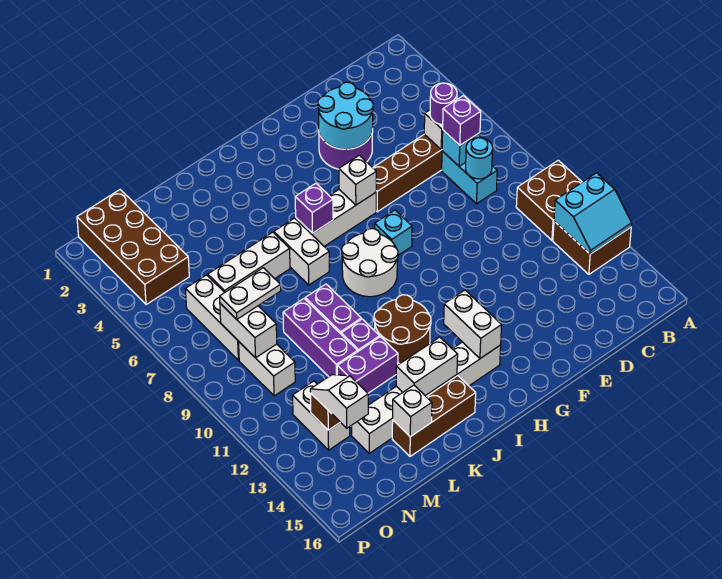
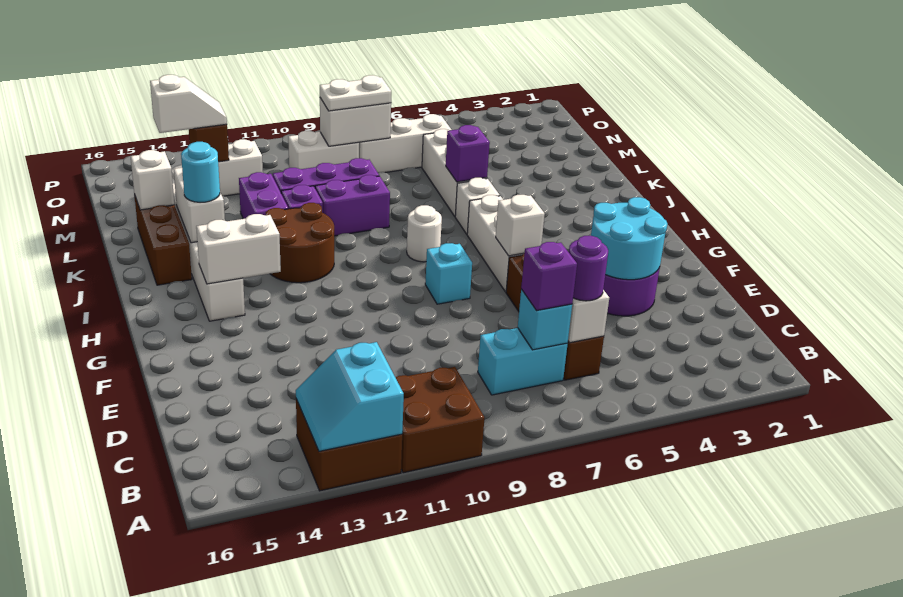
cyan round brick C8 level 2 -> cyan round brick J14 level 3
white round brick H8:I9 level 1 -> white round brick I8 level 1
purple brick I6 level 2 -> purple brick K6 level 2
white brick J6:J7 level 1 -> white brick J6 level 1
white plate M8:N8 level 3 -> white plate N8:N9 level 3
brown brick N1:O4 level 1 -> none

